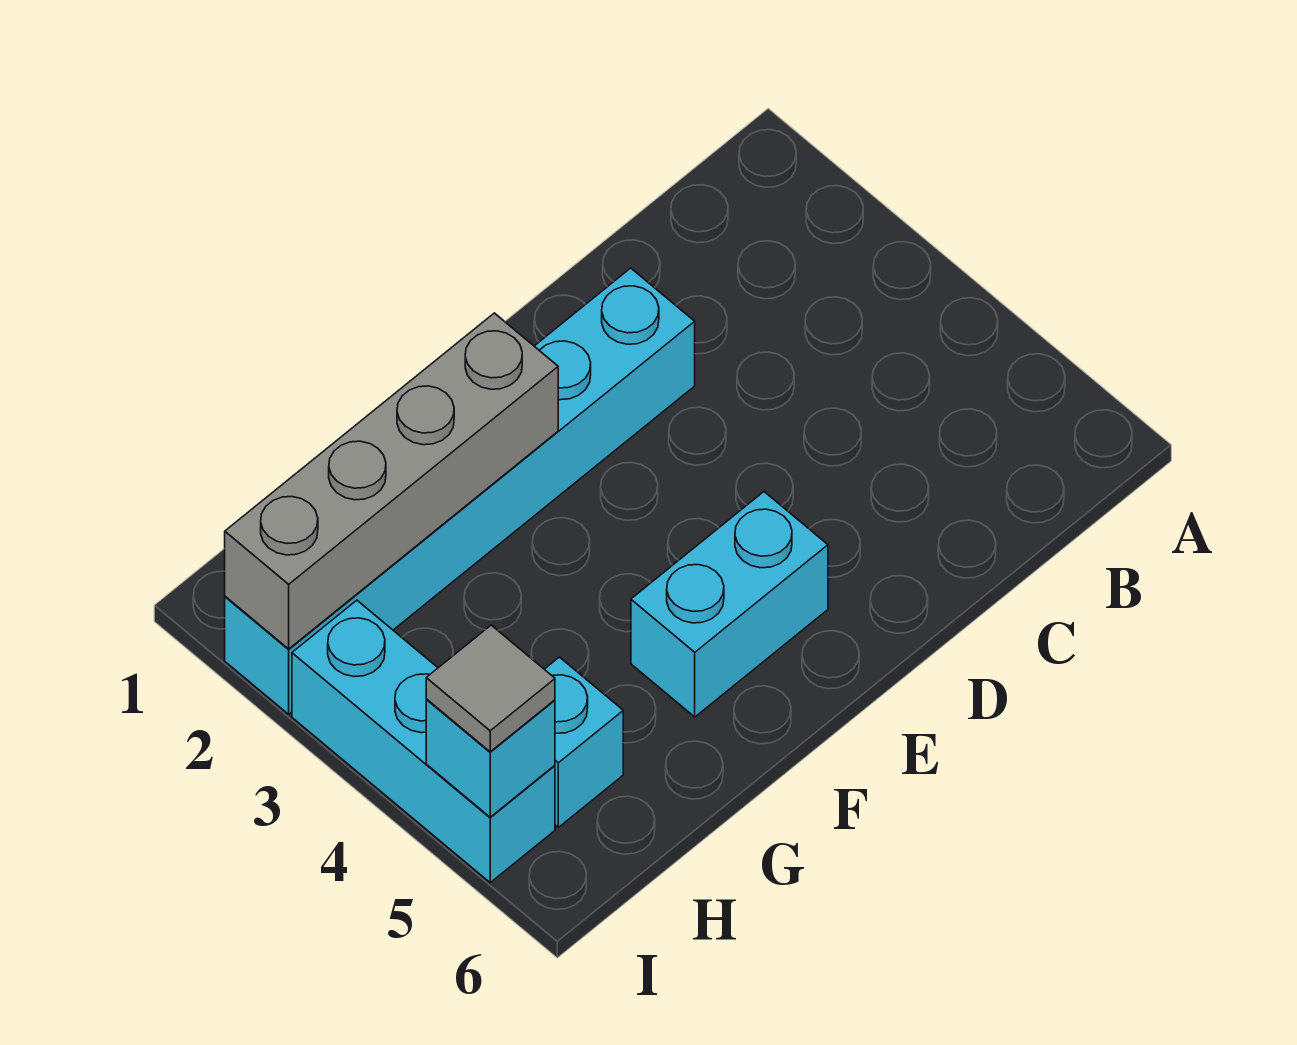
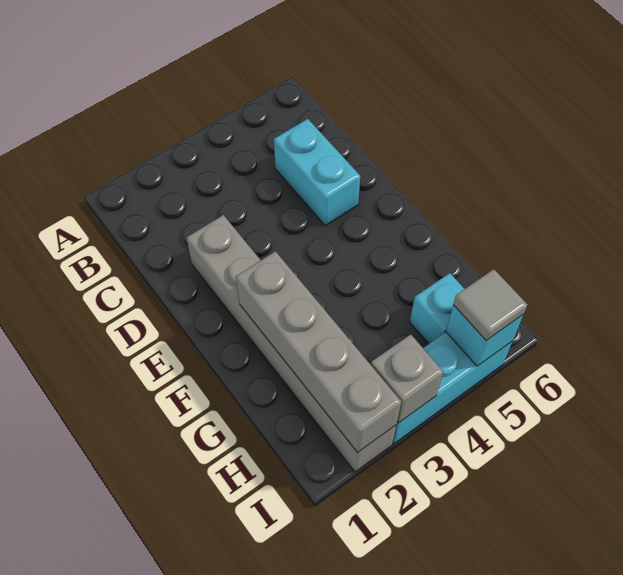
cyan brick D2:I2 level 1 -> grey brick D2:I2 level 1
cyan brick E5:F5 level 1 -> cyan brick C5:D5 level 1
none -> grey brick I3 level 2

